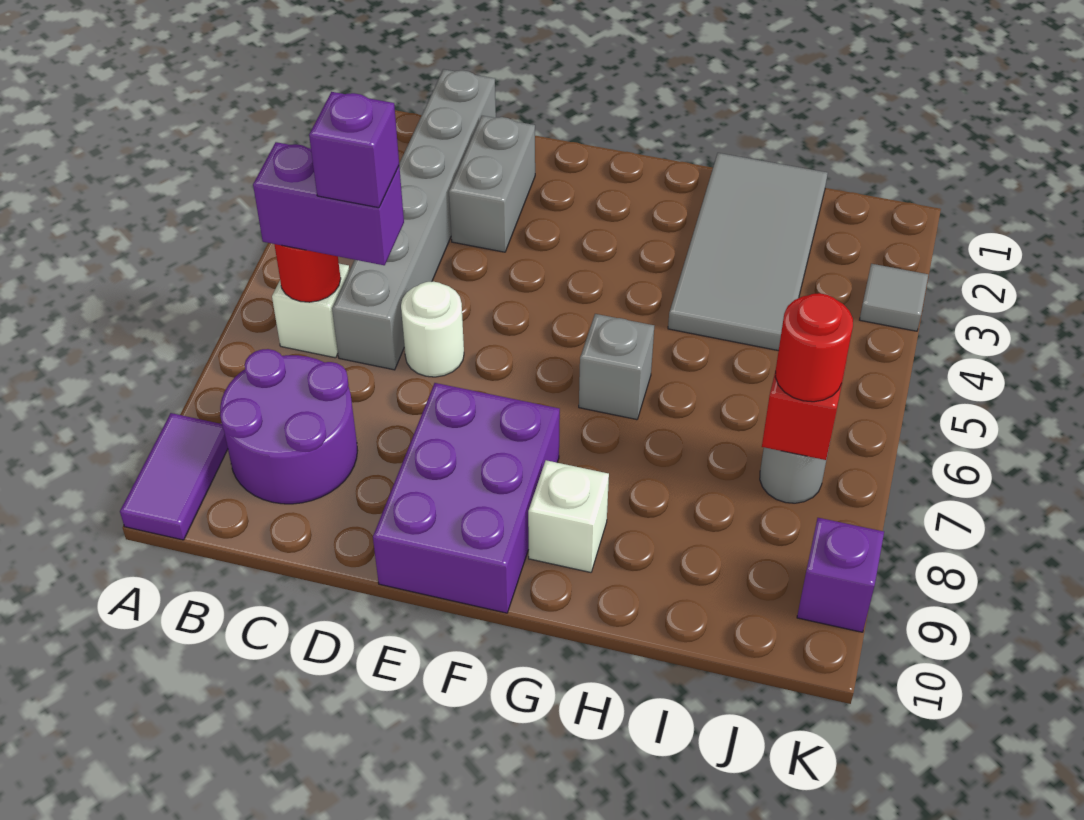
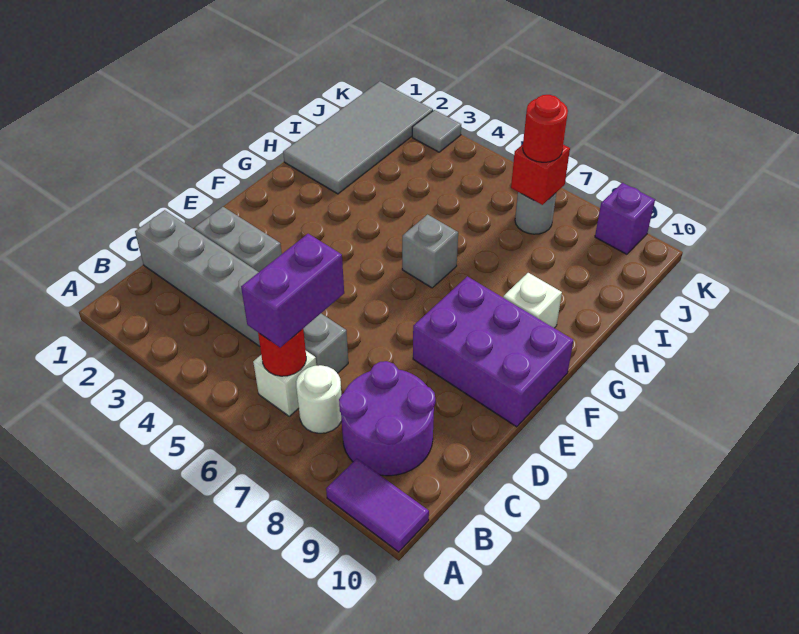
purple brick C6 level 4 -> none
white round brick D6 level 1 -> white round brick B7 level 1
grey tile H1:I4 level 1 -> grey tile H1:K2 level 1

